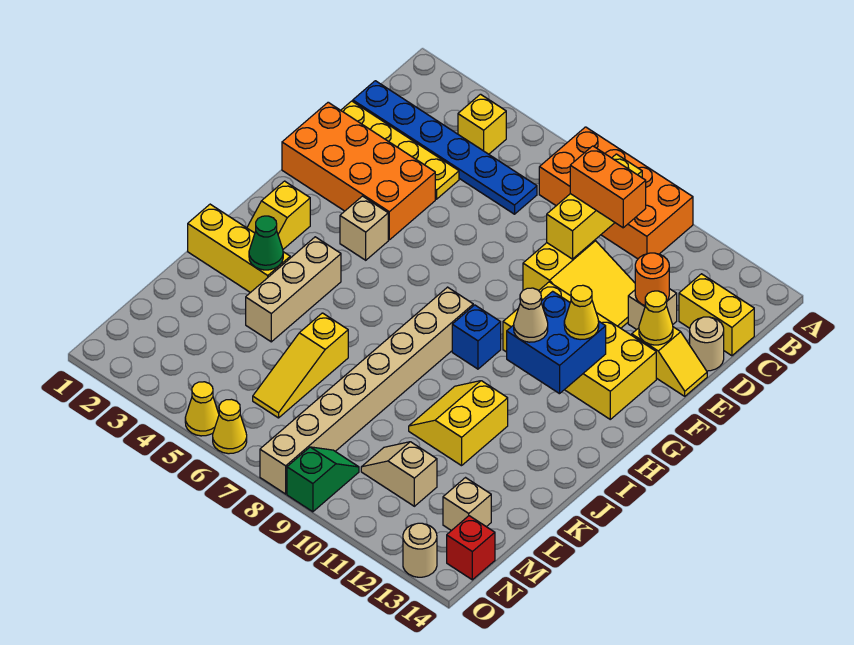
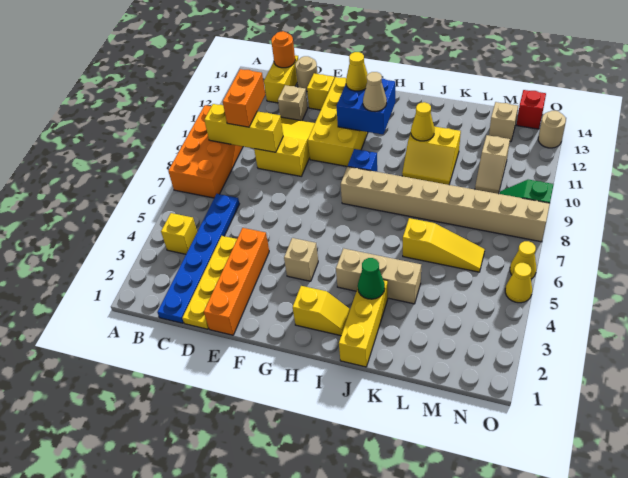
orange round brick D12 level 2 -> orange round brick C14 level 2
orange brick E1:F4 level 1 -> orange brick E1:E4 level 1
yellow cone E13 level 2 -> yellow cone J11 level 2

